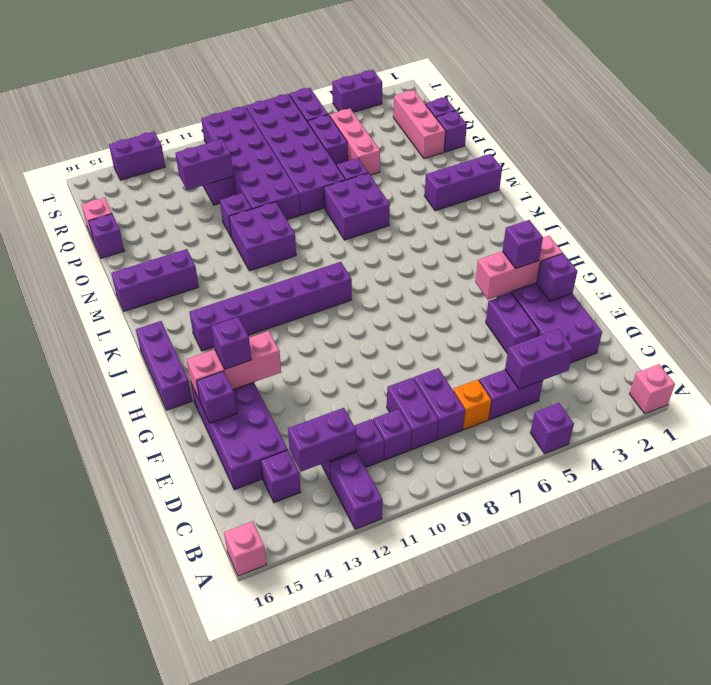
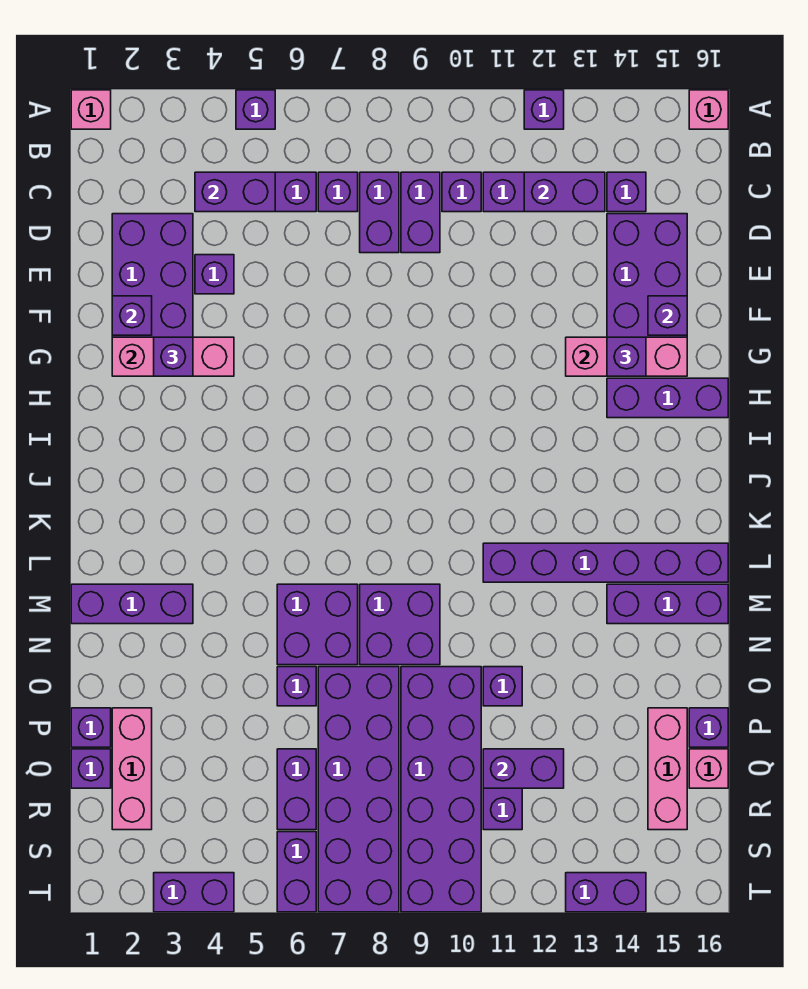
purple brick A12:B12 level 1 -> purple brick A12 level 1
orange brick C7 level 1 -> purple brick C7 level 1
purple brick E4:F4 level 1 -> purple brick E4 level 1
purple brick H16:J16 level 1 -> purple brick H14:H16 level 1
purple brick J9:J14 level 1 -> purple brick L11:L16 level 1
purple brick M10:N11 level 1 -> purple brick M8:N9 level 1
pink brick P5:R5 level 1 -> pink brick P15:R15 level 1

